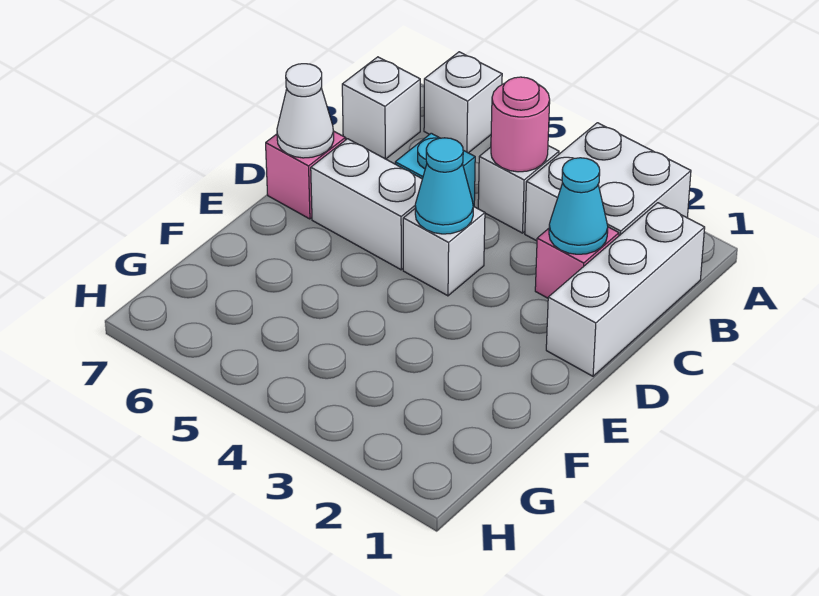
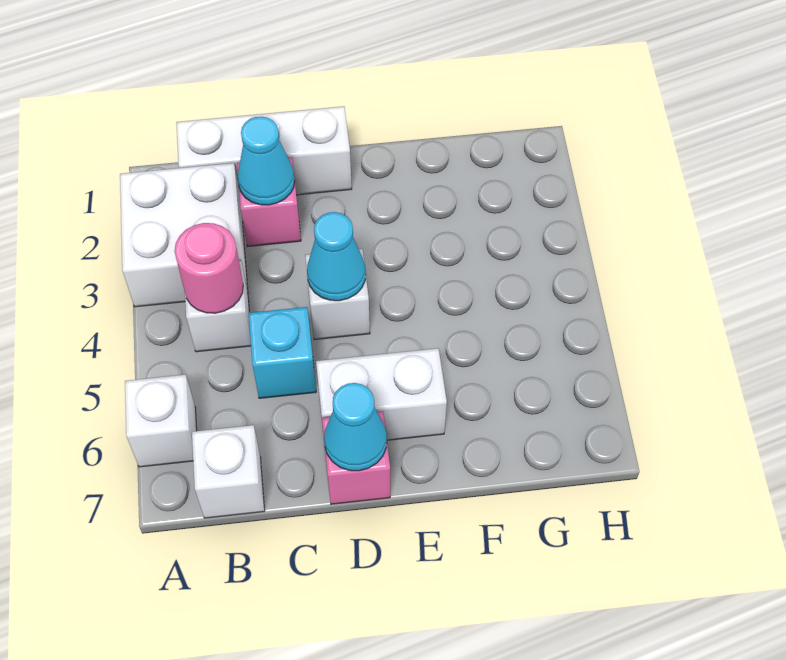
white brick D5:D6 level 1 -> white brick D6:E6 level 1
white cone D7 level 2 -> cyan cone D7 level 2

